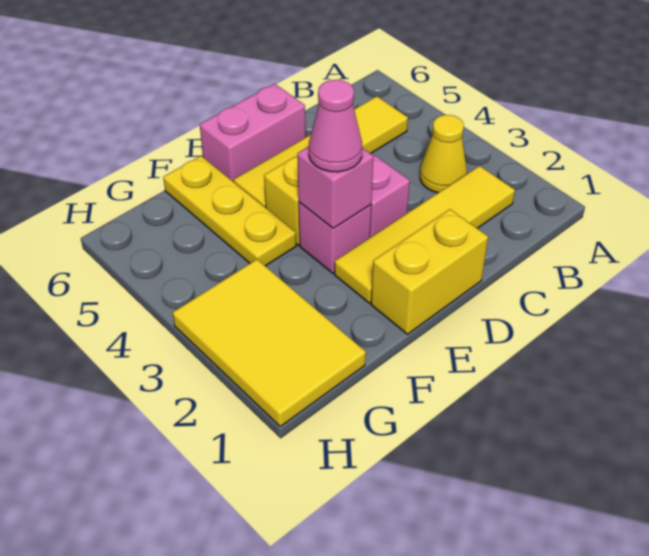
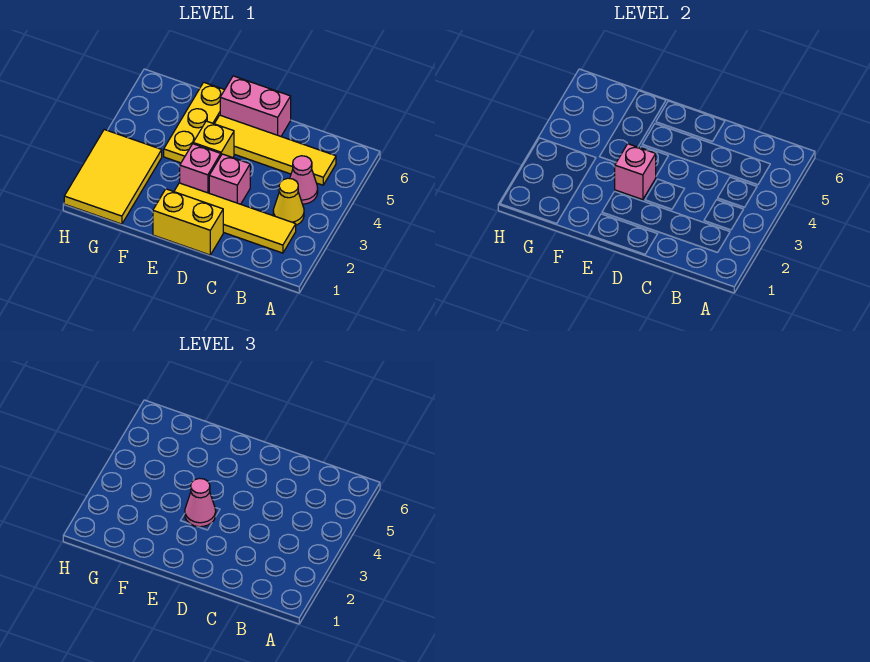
none -> pink cone B4 level 1

